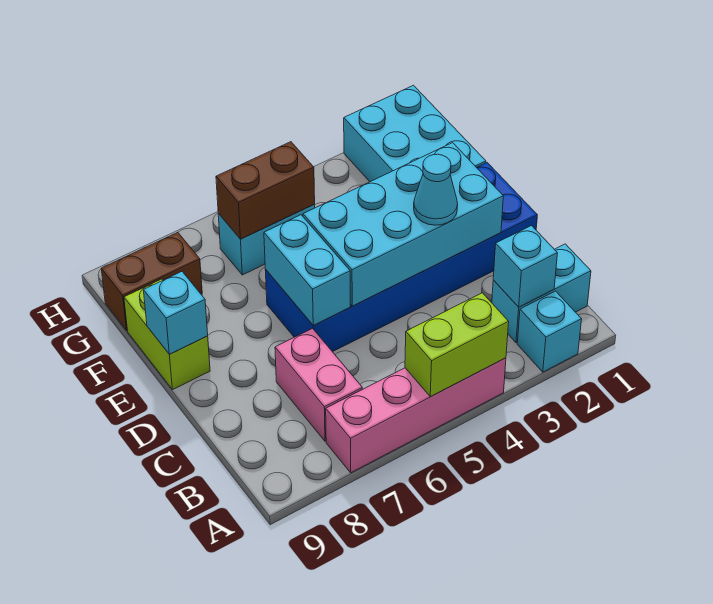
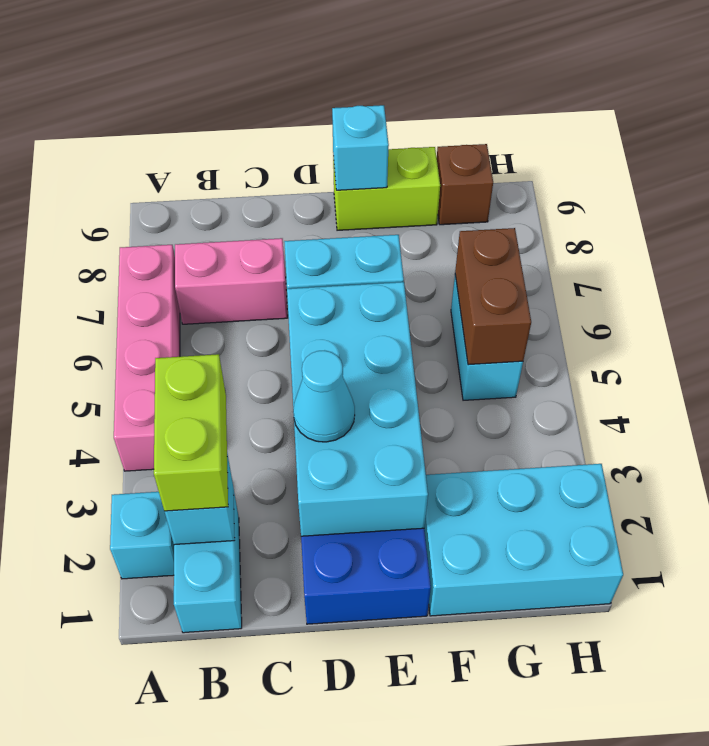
lime brick A4:A5 level 2 -> lime brick B2:B3 level 3
brown brick G8:G9 level 1 -> brown brick G9 level 1

